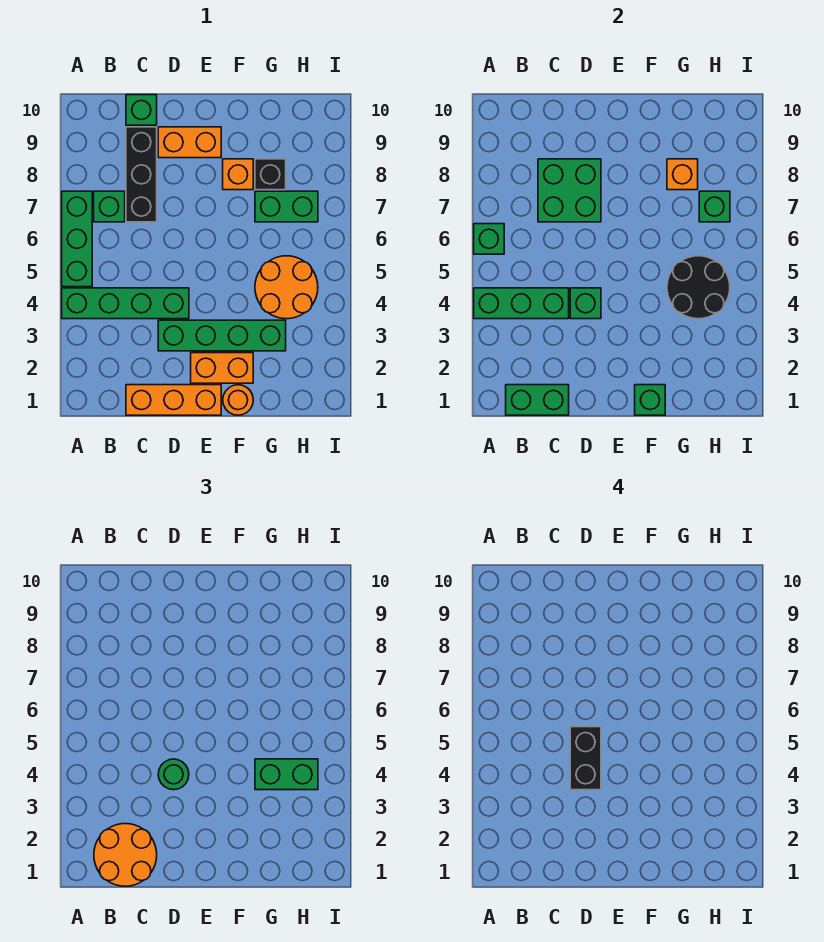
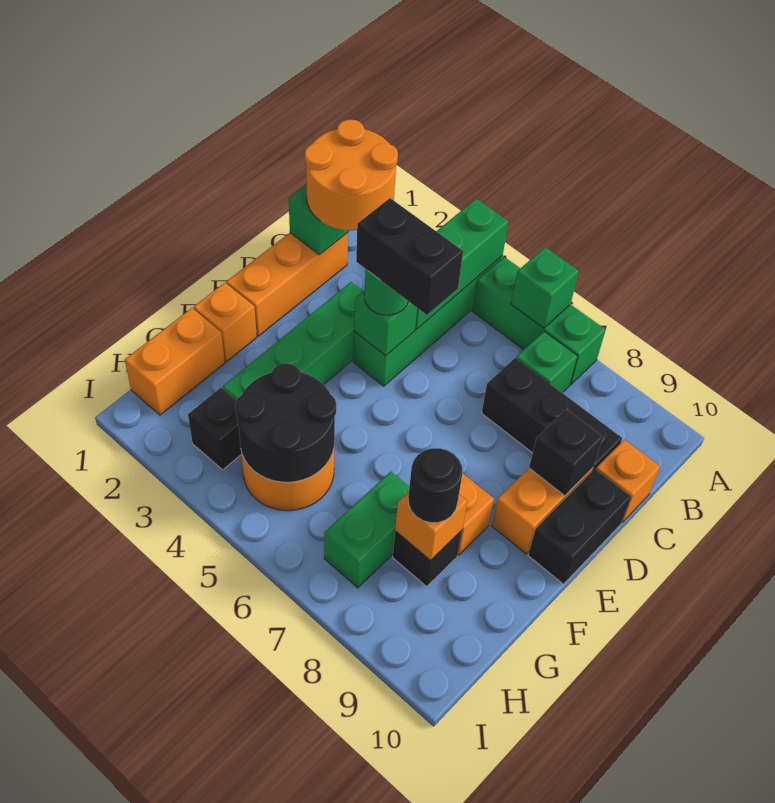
green brick C7:D8 level 2 -> none
green brick C10 level 1 -> orange brick C10 level 1
none -> black brick D9 level 2
none -> black brick D10:E10 level 1
orange brick E2:F2 level 1 -> orange brick G1:H1 level 1
orange round brick F1 level 1 -> orange brick F1 level 1
green brick F1 level 2 -> none
green brick G4:H4 level 3 -> none
none -> black round brick G8 level 3
none -> black brick H3 level 1
green brick H7 level 2 -> none

